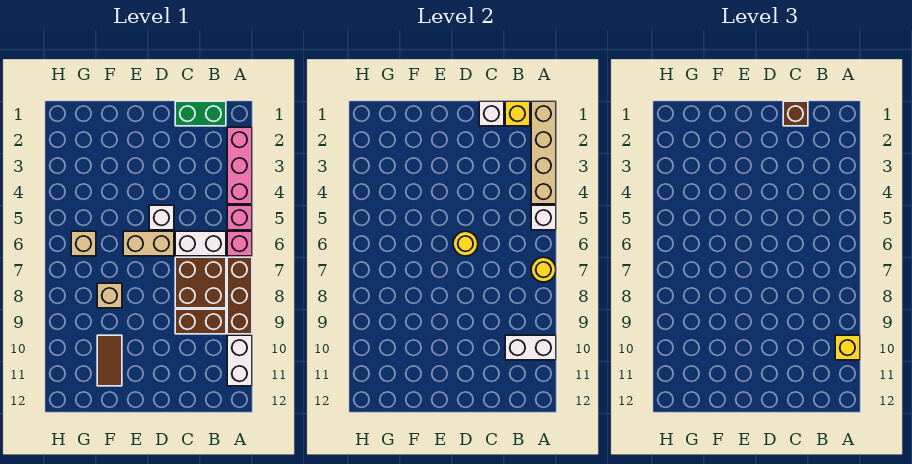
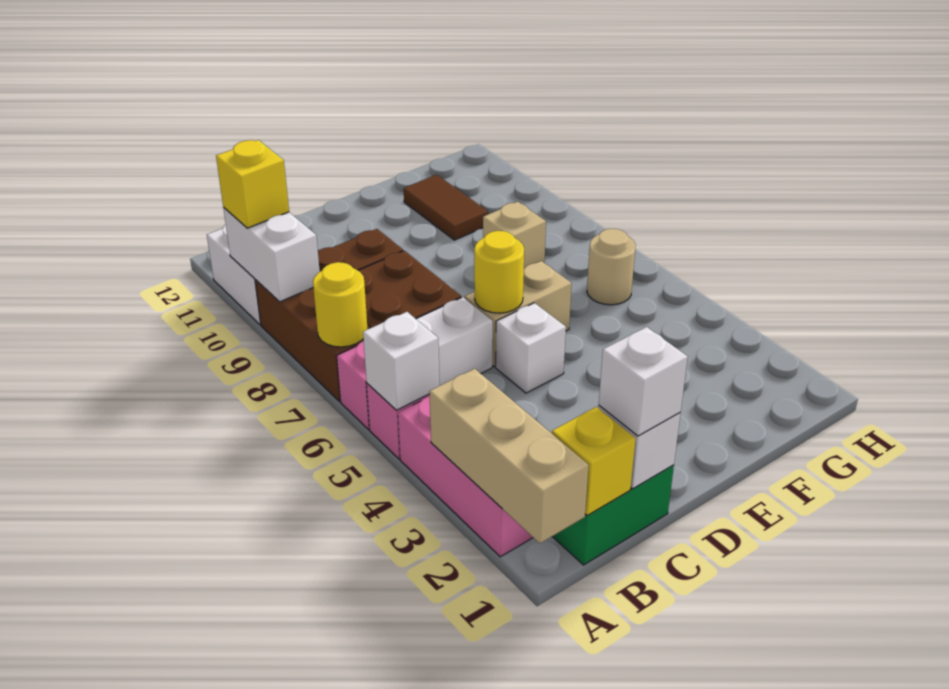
tan brick A1:A4 level 2 -> tan brick A1:A3 level 2
white brick A10:B10 level 2 -> white brick A9:A10 level 2
brown brick C1 level 3 -> white brick C1 level 3
tan brick G6 level 1 -> tan round brick G6 level 1

